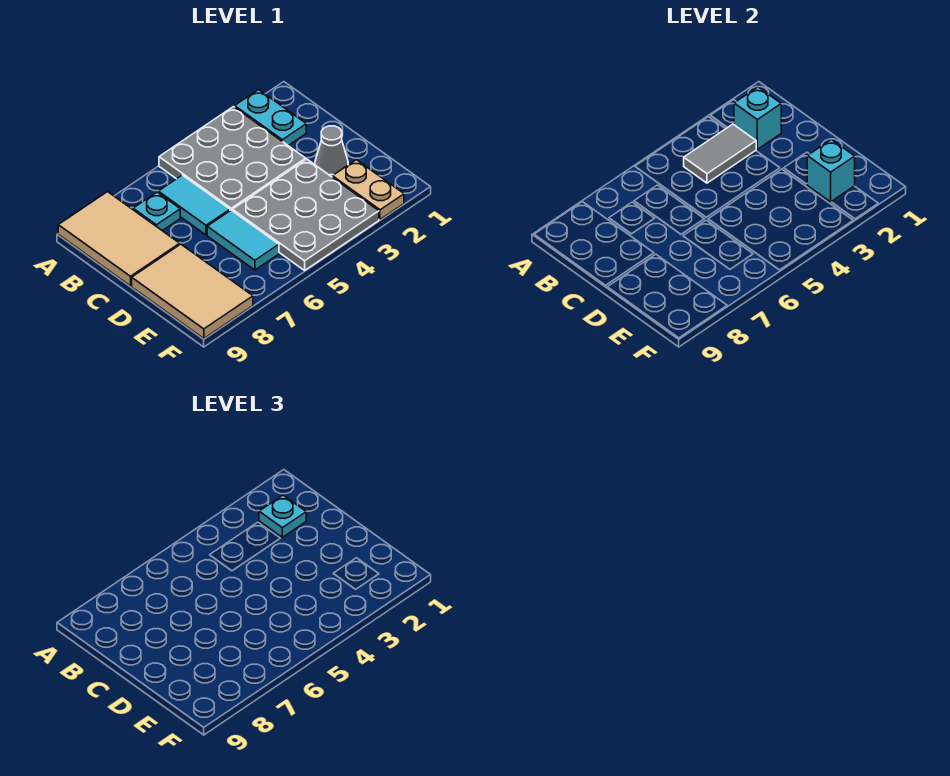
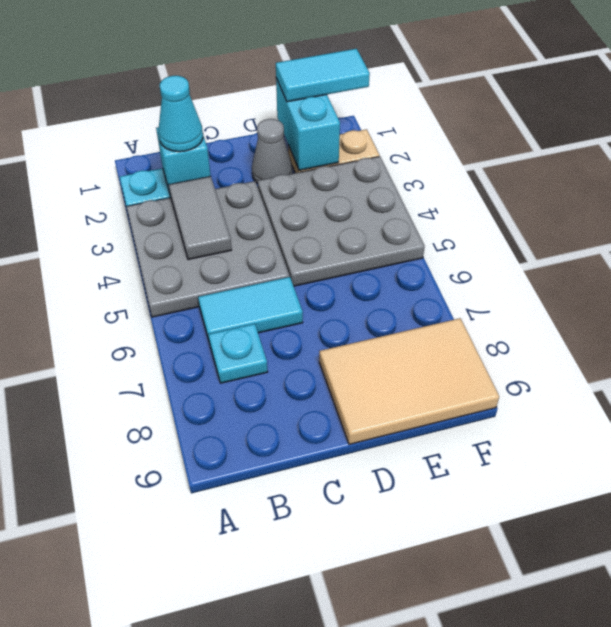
tan tile A8:C9 level 1 -> none
cyan plate B2 level 3 -> cyan cone B2 level 3
cyan tile D6:E6 level 1 -> cyan tile E1:F1 level 3
cyan brick E2 level 2 -> cyan brick E1:E2 level 2

